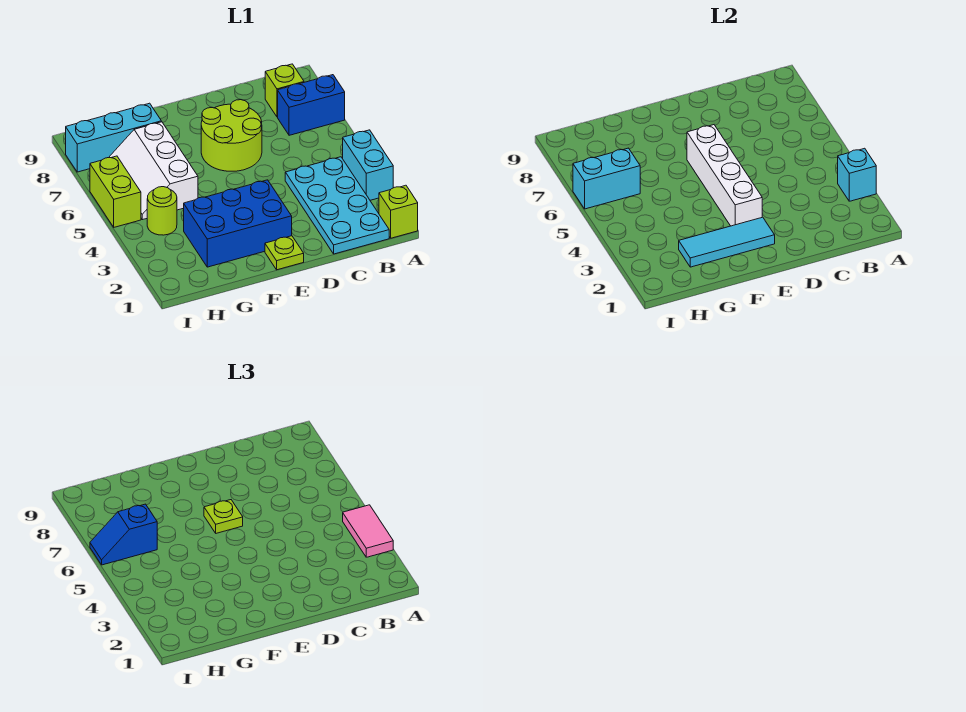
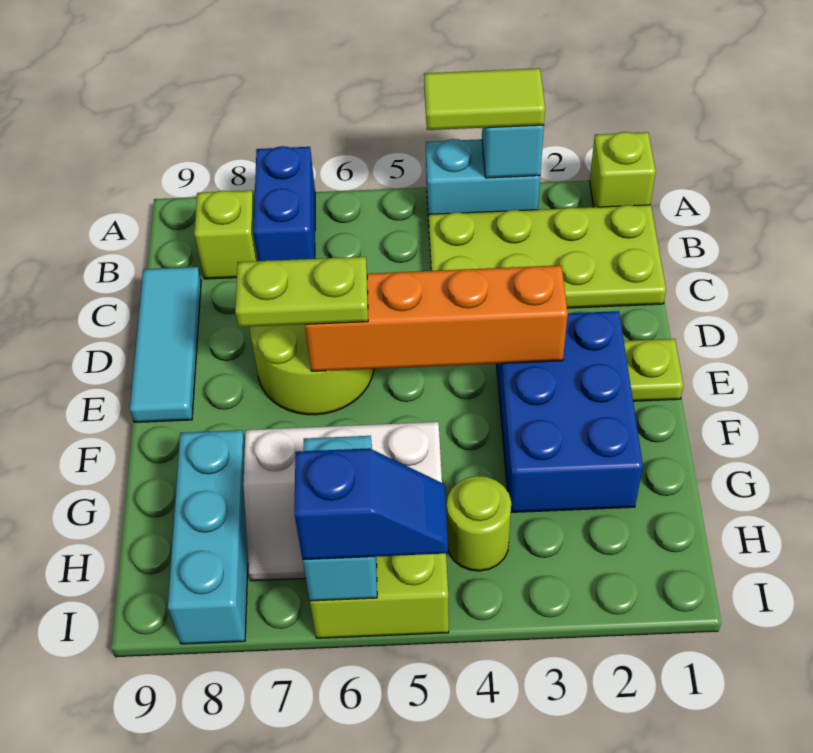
pink tile A3:A4 level 3 -> lime tile A3:A4 level 3
cyan plate B1:C4 level 1 -> lime plate B1:C4 level 1
cyan tile E2:G2 level 2 -> cyan tile C9:E9 level 1
white brick E3:E6 level 2 -> orange brick E3:E6 level 2
lime plate E6 level 3 -> lime plate E6:E7 level 3
blue slope H6:I6 level 3 top H -> blue slope I5:I6 level 3 top 6

